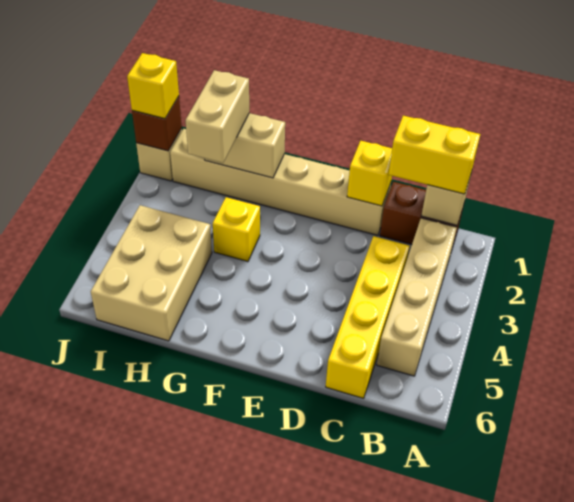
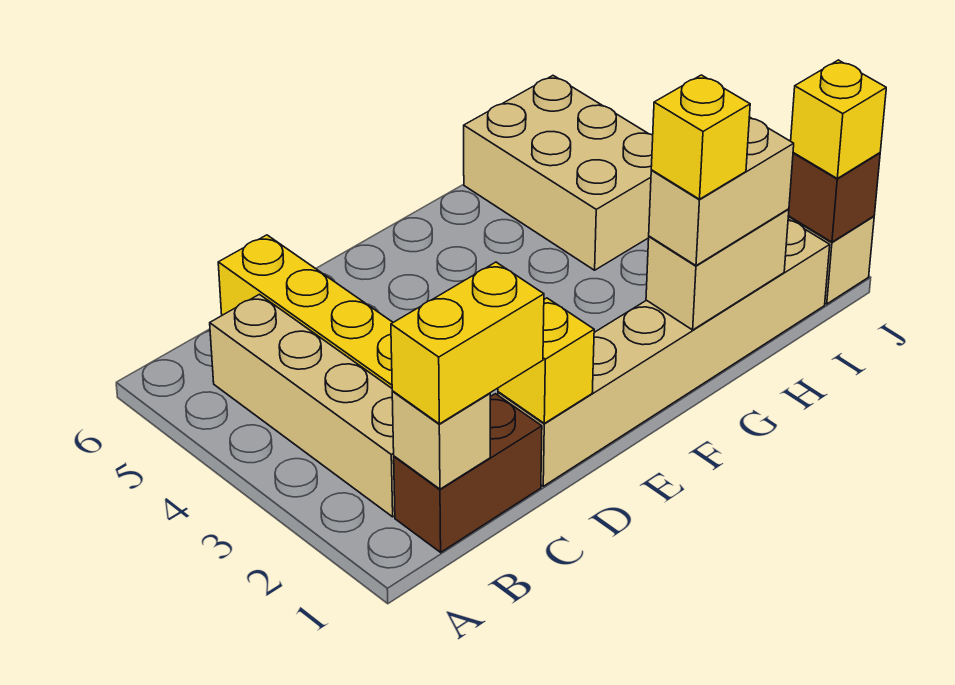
yellow brick G3 level 1 -> yellow brick G1 level 4
tan brick H1:H2 level 3 -> tan brick G1:H1 level 3

